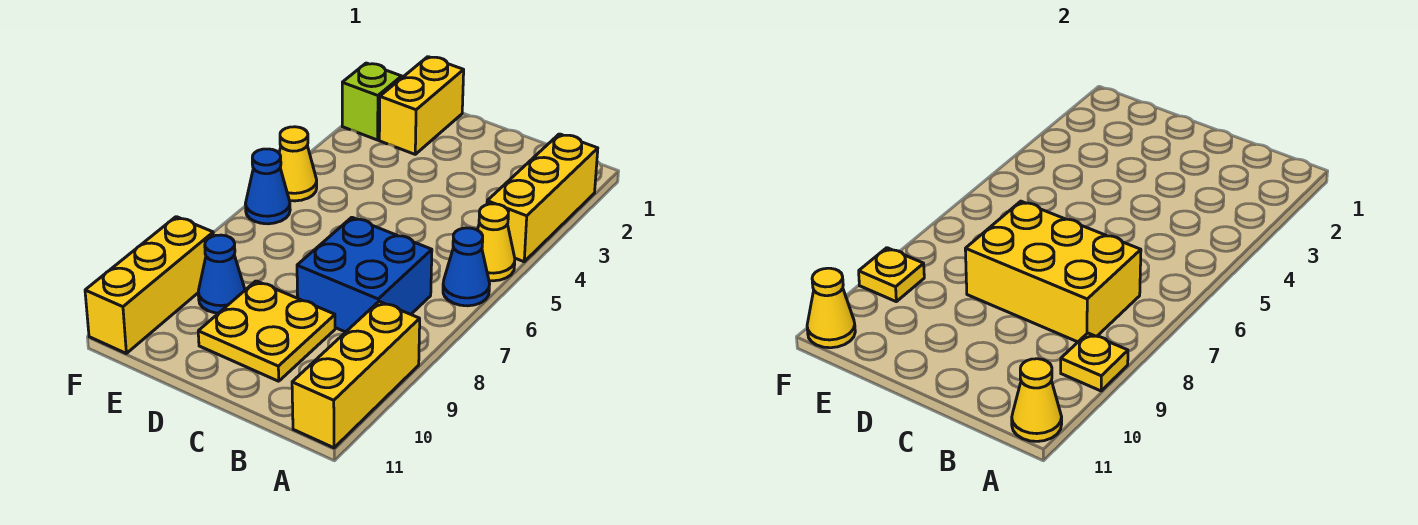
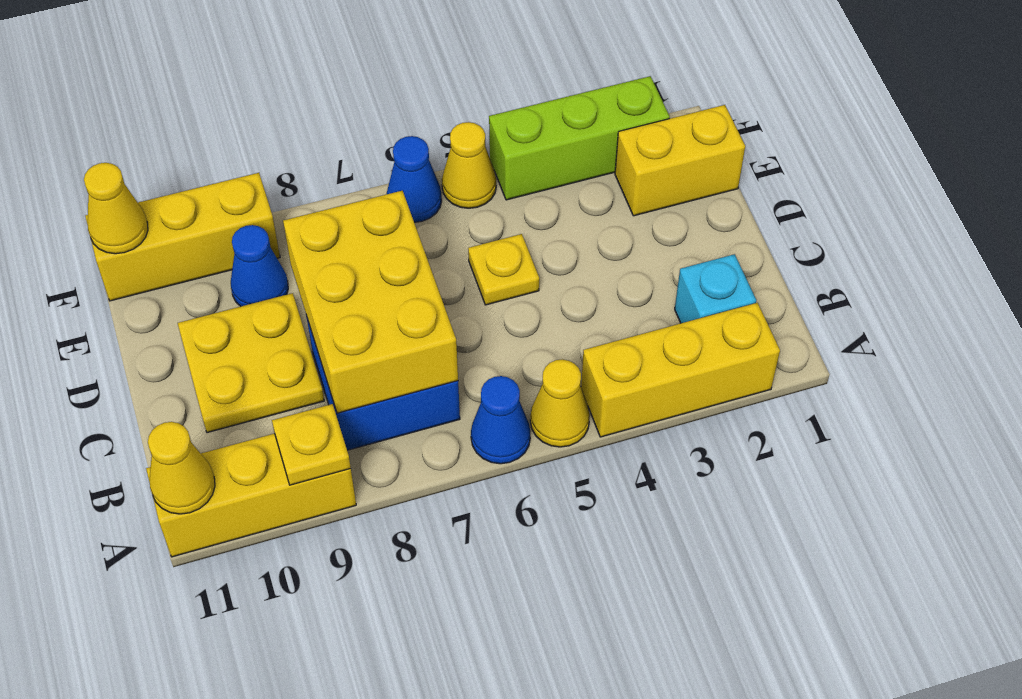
none -> cyan brick B2 level 1
lime brick F2 level 1 -> lime brick F2:F4 level 1
yellow plate F9 level 2 -> yellow plate D5 level 1

